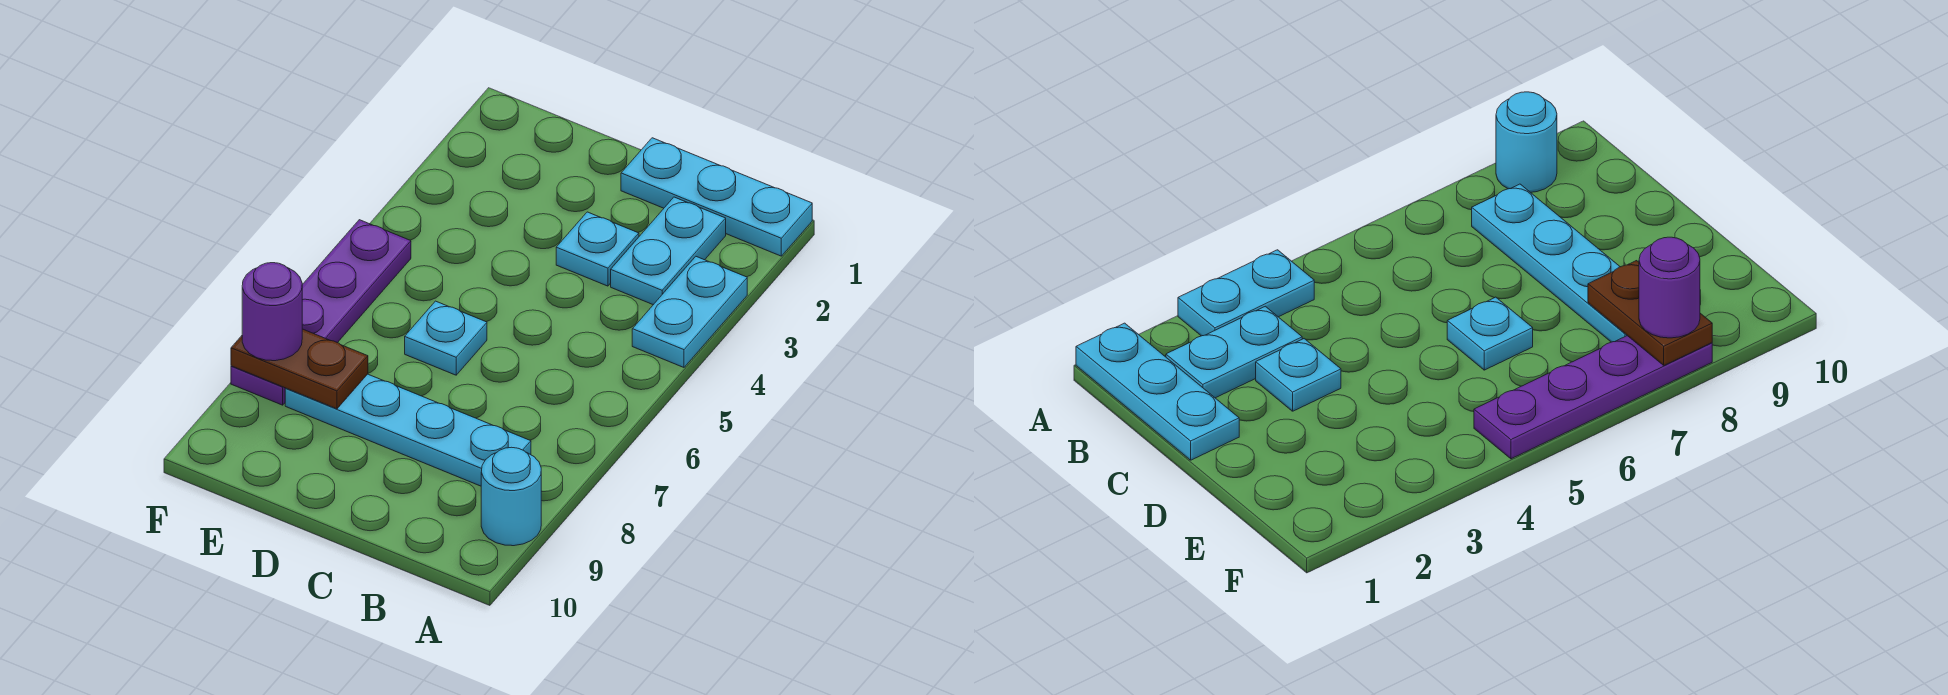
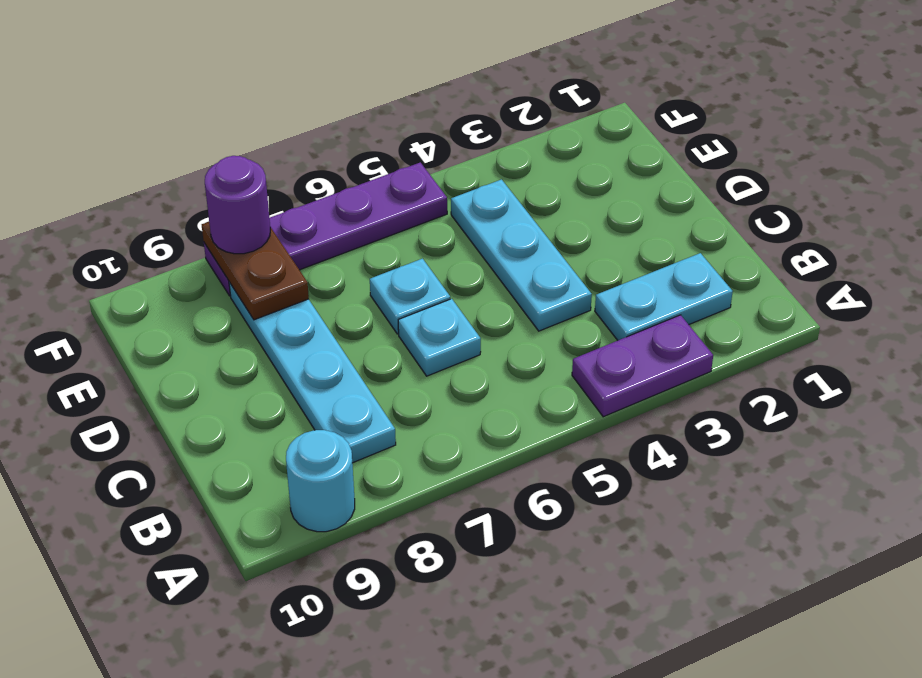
cyan plate A1:C1 level 1 -> cyan plate C4:E4 level 1
cyan plate A3:A4 level 1 -> purple plate A3:A4 level 1
cyan plate C3 level 1 -> cyan plate C6 level 1

